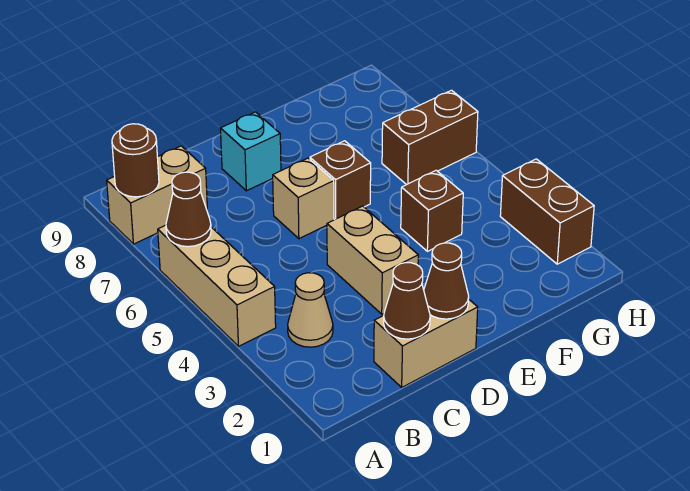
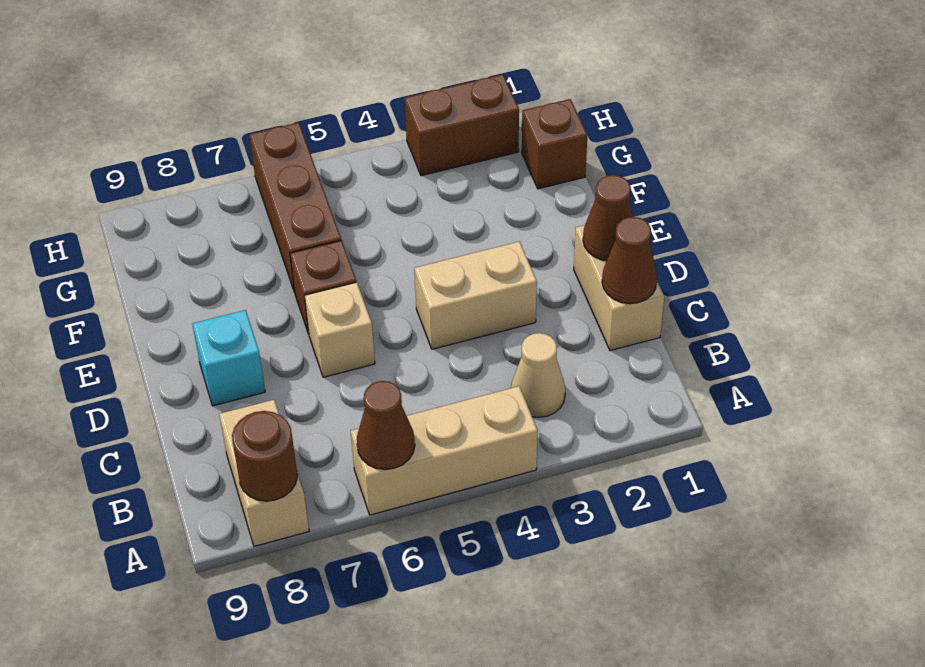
brown brick F4 level 1 -> brown brick G1 level 1
brown brick G6:H6 level 1 -> brown brick F6:H6 level 1

